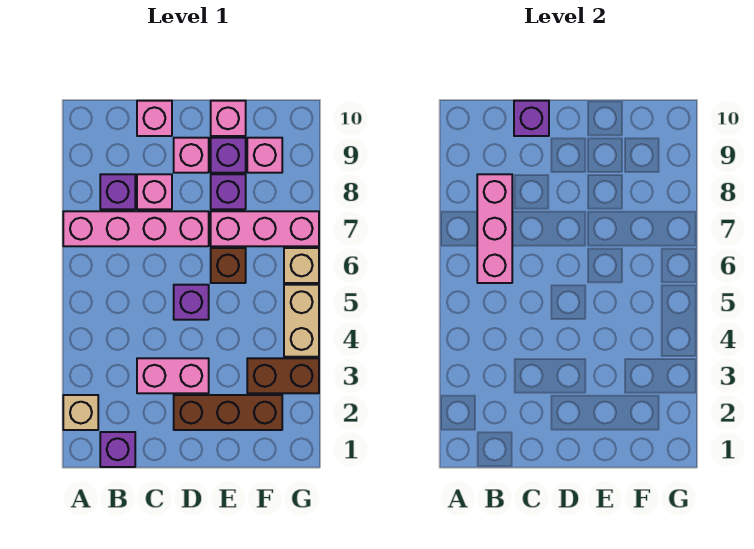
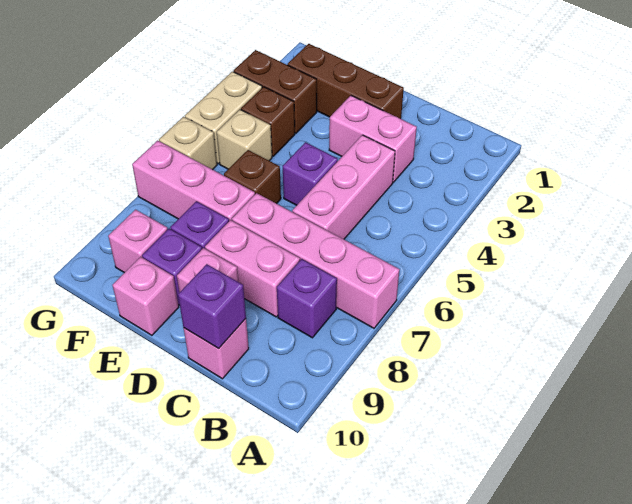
tan brick A2 level 1 -> tan brick F5 level 1
purple brick B1 level 1 -> none
pink brick B6:B8 level 2 -> pink brick C4:C6 level 1
pink brick C8 level 1 -> pink brick C8:D8 level 1
none -> brown brick F4 level 1

